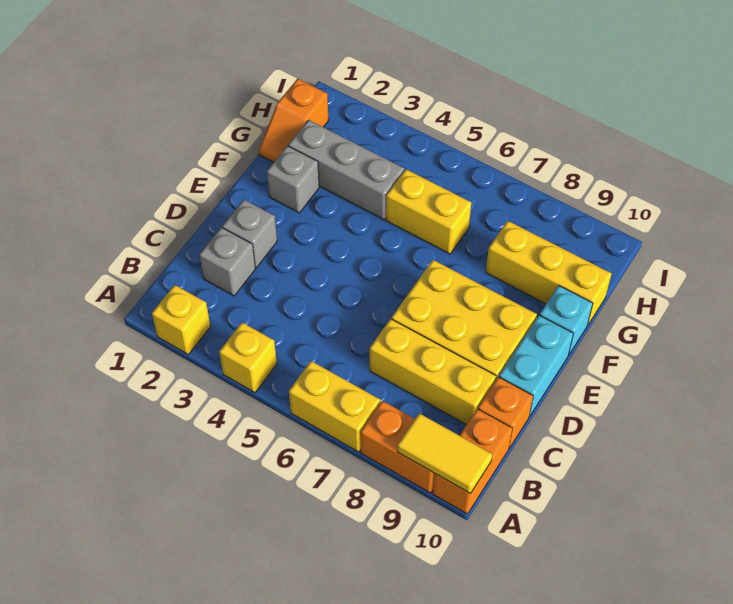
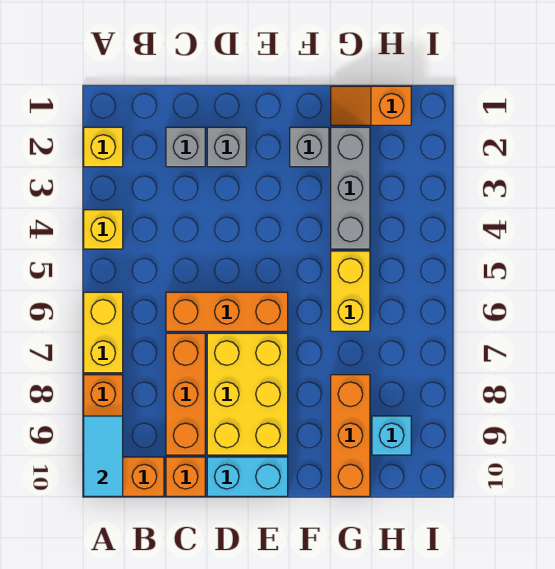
yellow tile A9:A10 level 2 -> cyan tile A9:A10 level 2
none -> orange brick C6:E6 level 1
yellow brick C7:C9 level 1 -> orange brick C7:C9 level 1
cyan brick F10 level 1 -> cyan brick H9 level 1
yellow brick G8:G10 level 1 -> orange brick G8:G10 level 1

